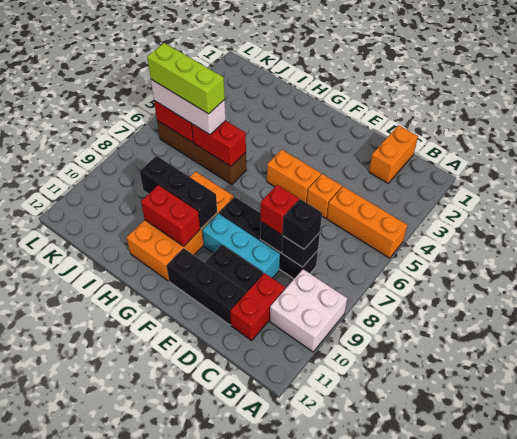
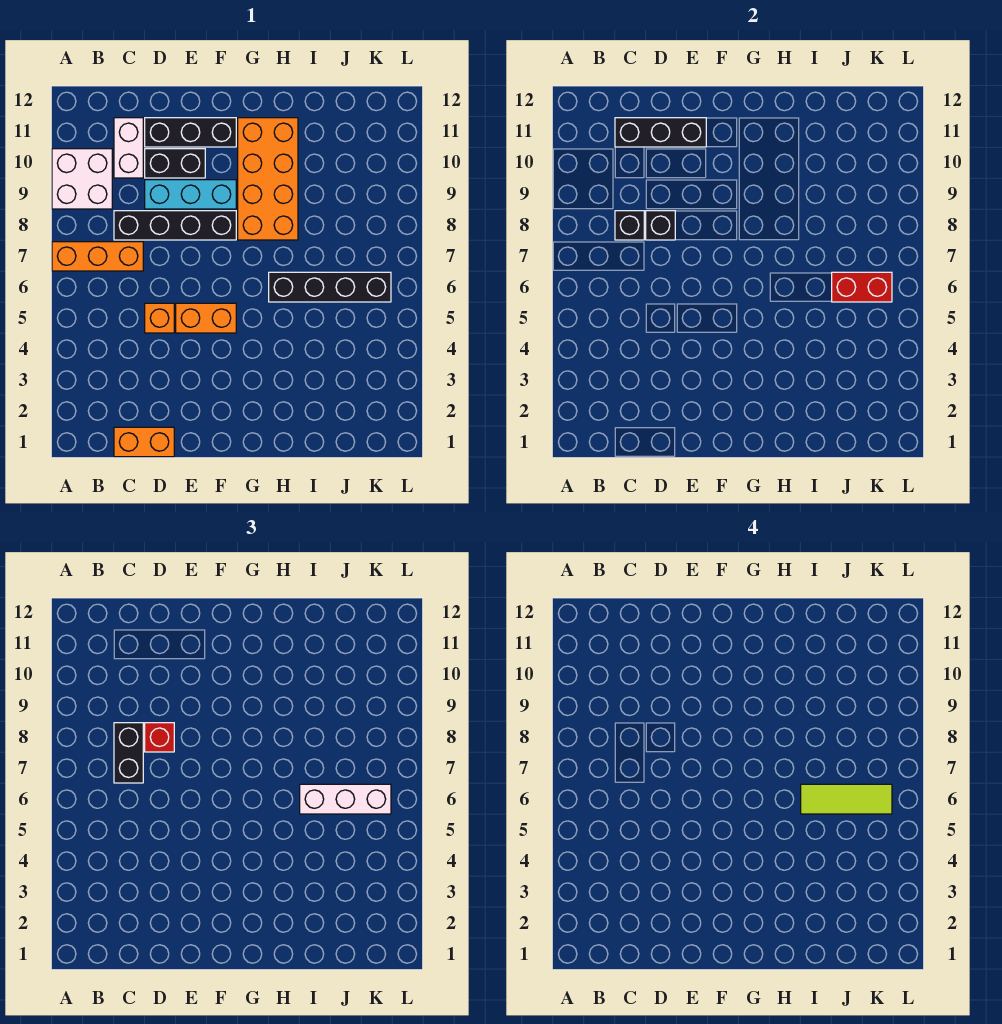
orange brick A5:C5 level 1 -> orange brick A7:C7 level 1
orange brick C1:C2 level 1 -> orange brick C1:D1 level 1
black brick C8 level 3 -> black brick C7:C8 level 3
red brick C10:C11 level 1 -> white brick C10:C11 level 1
black brick G9:I9 level 2 -> black brick C11:E11 level 2
red brick G10:H10 level 2 -> none
brown brick H6:K6 level 1 -> black brick H6:K6 level 1
red brick H6:I6 level 2 -> none
lime brick I6:K6 level 4 -> lime tile I6:K6 level 4

